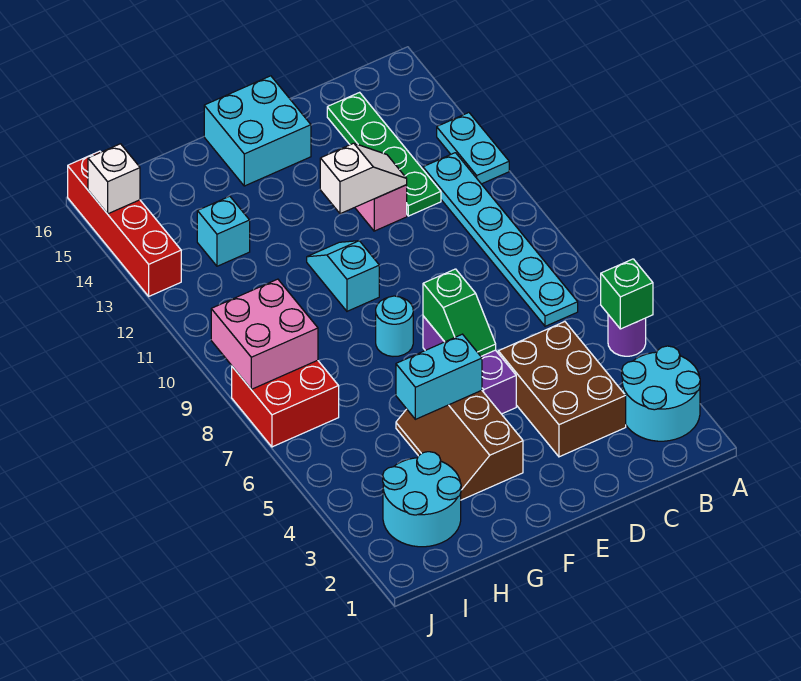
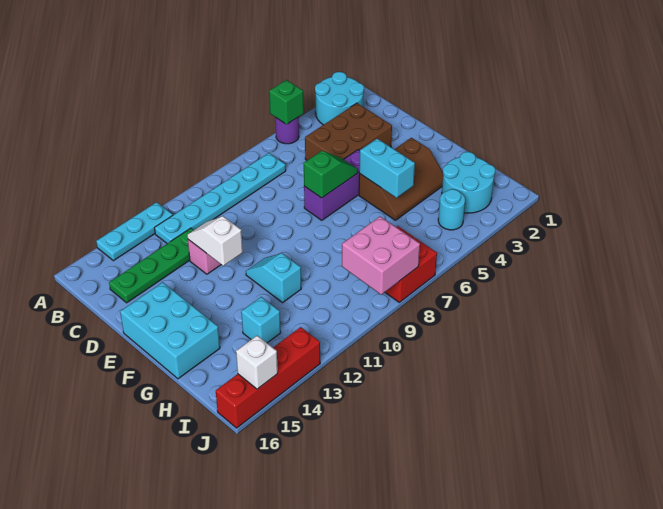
cyan plate A12:A13 level 1 -> cyan plate A12:A14 level 1
cyan brick E15:F16 level 1 -> cyan brick E15:G16 level 1
cyan round brick F8 level 1 -> cyan round brick I4 level 1
cyan slope F10:F11 level 1 top 10 -> cyan slope F11:G11 level 1 top G

